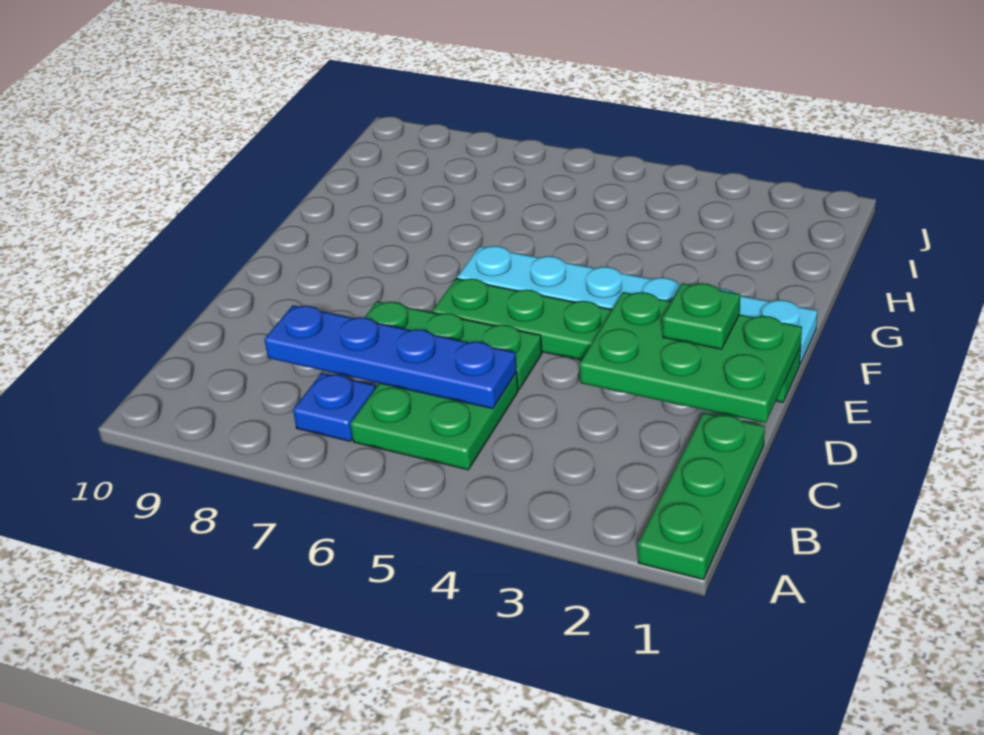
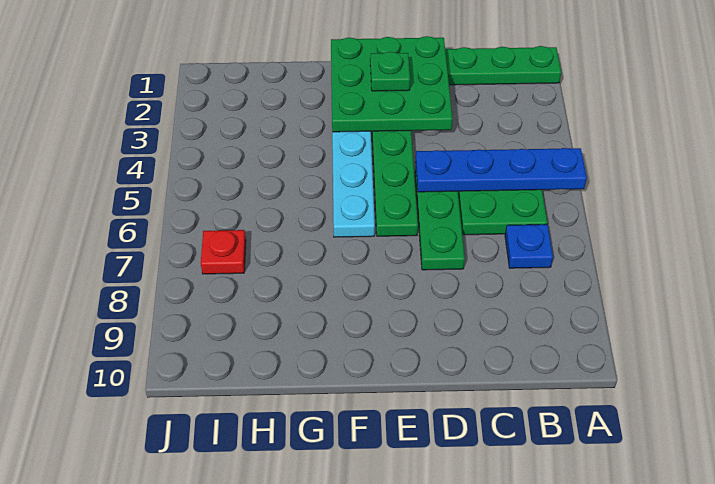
blue plate C5:C8 level 2 -> blue plate A5:D5 level 2
green plate D1:E3 level 2 -> green plate D1:F3 level 2
none -> red plate I7 level 1

